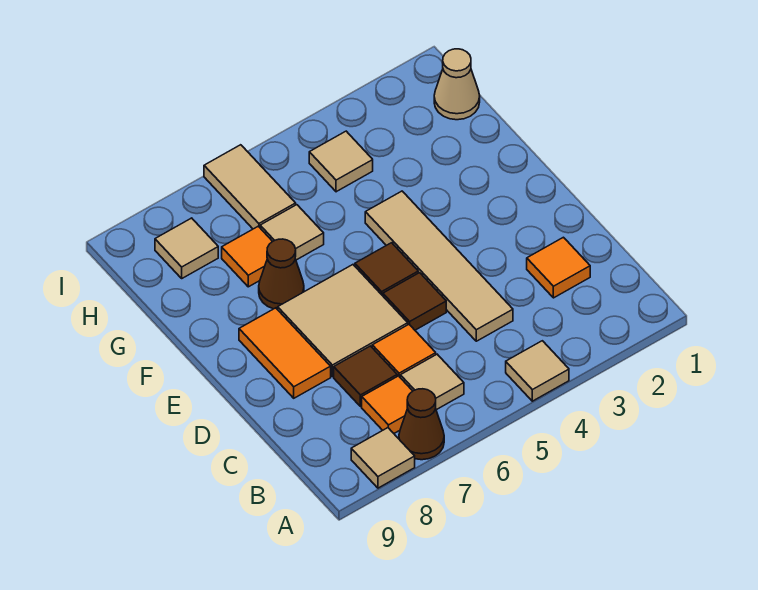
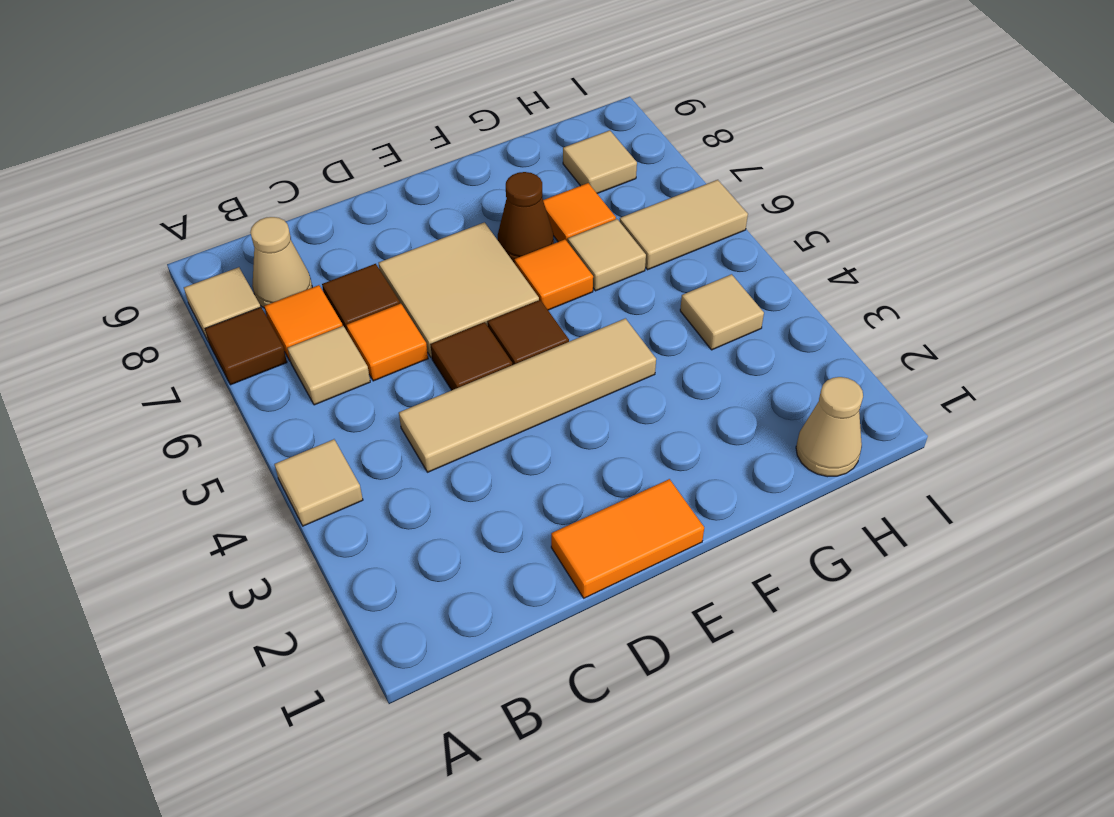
brown cone A7 level 1 -> brown tile A7 level 1
none -> tan cone B8 level 1
orange tile C2 level 1 -> orange tile F6 level 1
orange tile D8:E8 level 1 -> orange tile D1:E1 level 1

